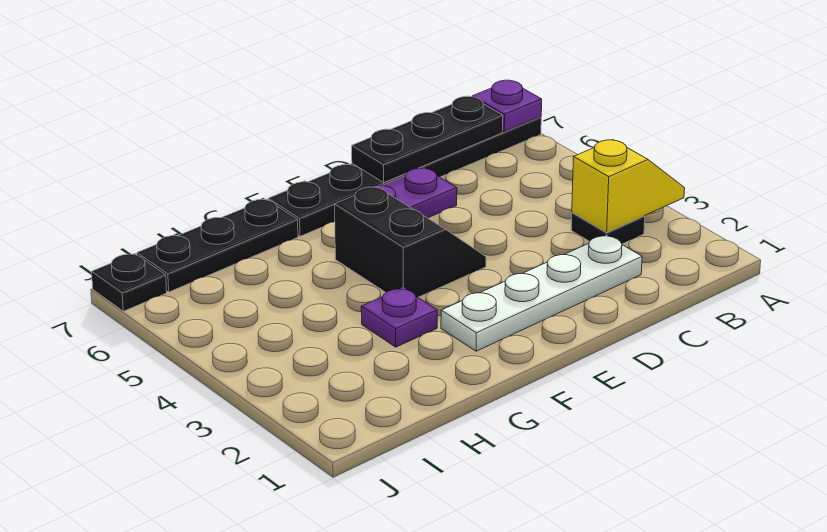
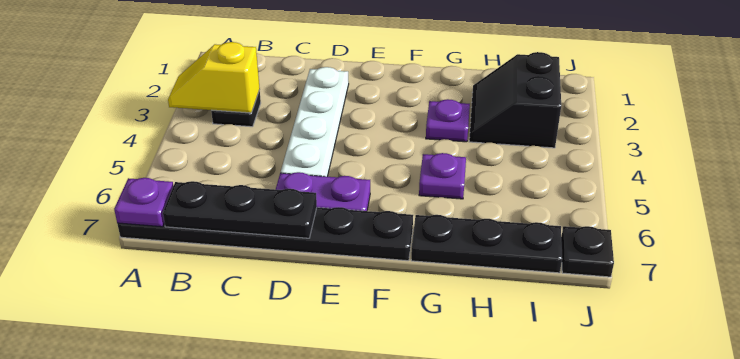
white plate C2:F2 level 1 -> white plate D2:D5 level 1
black slope E4:F5 level 1 top F -> black slope H2:I3 level 1 top I
none -> purple plate G5 level 1

